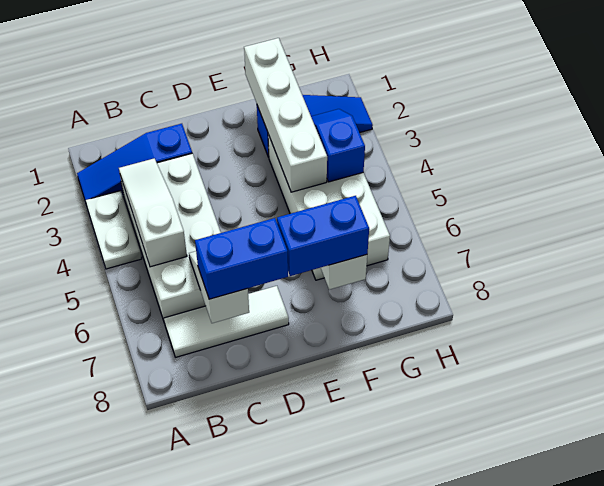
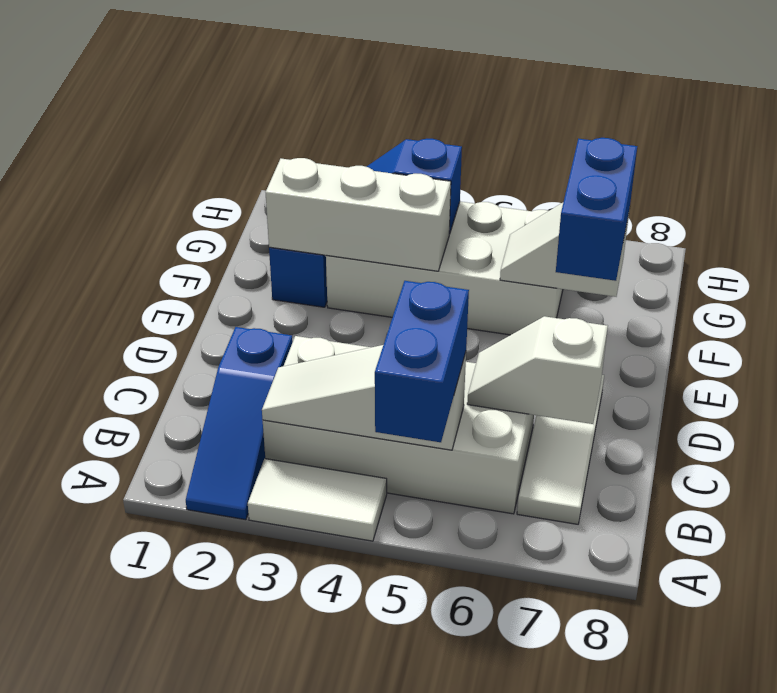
white plate A3:A4 level 1 -> white tile A3:A4 level 1
blue brick C7:D7 level 3 -> blue brick A5:B5 level 3
white brick F1:F4 level 2 -> white brick F2:F4 level 2

